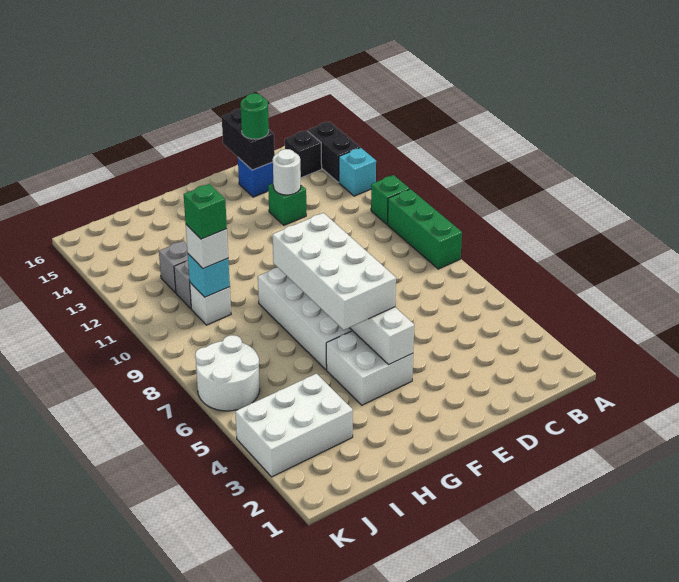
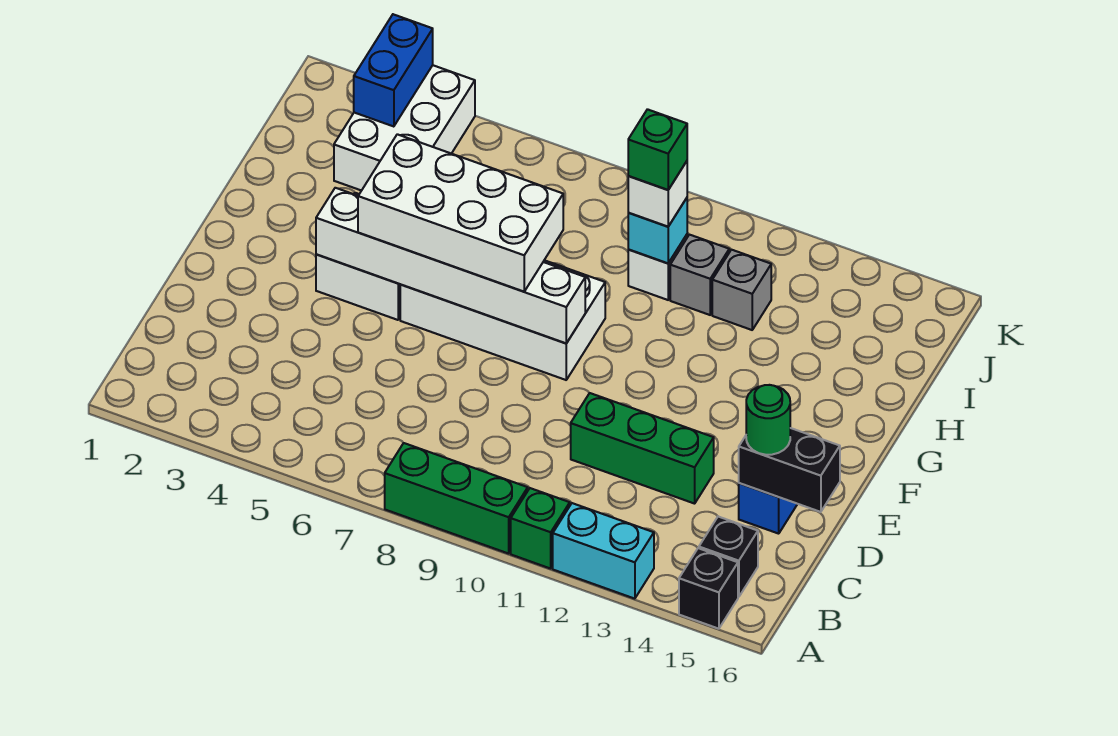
cyan brick A13 level 1 -> cyan brick A12:A13 level 1
black brick A14:A15 level 1 -> black brick A15 level 1
green brick D13 level 1 -> green brick D11:D13 level 1
white round brick D13 level 2 -> none
none -> blue brick J3:K3 level 2
white round brick J6:K7 level 1 -> none

